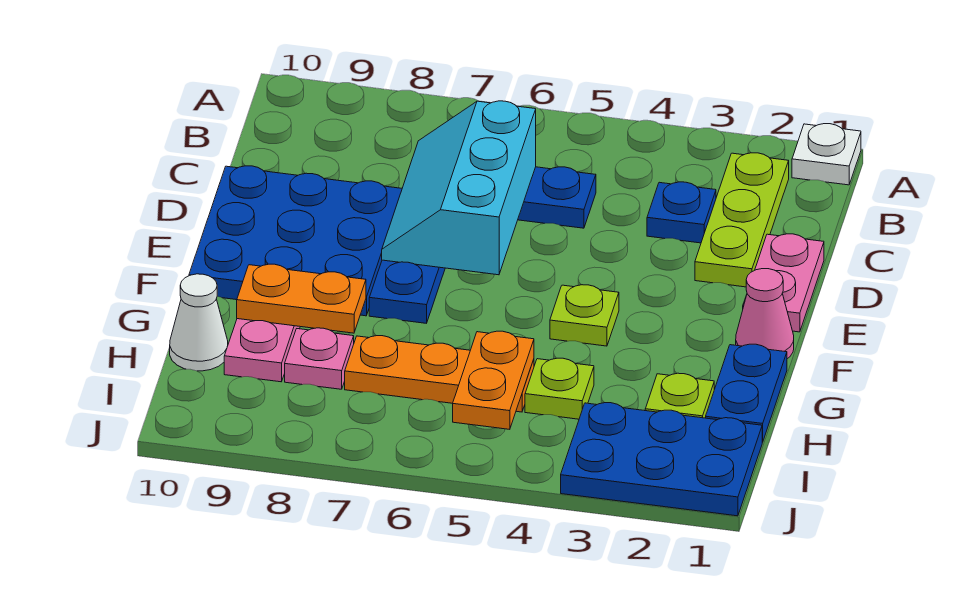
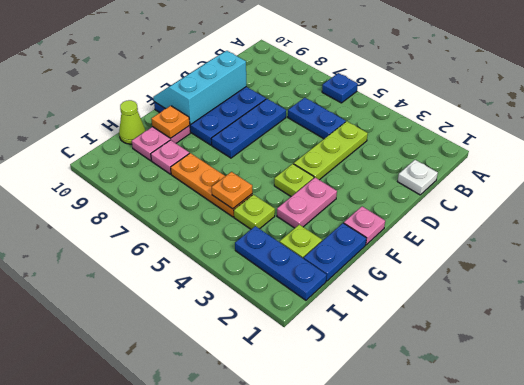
white plate A1 level 1 -> white plate C1 level 1
lime plate B2:D2 level 1 -> lime plate C4:E4 level 1
blue plate C3 level 1 -> blue plate A6 level 1
cyan slope C6:E7 level 2 top 6 -> cyan slope D9:F10 level 2 top 9
pink plate D1:E1 level 1 -> pink plate F3:G3 level 1
pink cone F1 level 1 -> pink plate F1 level 1
orange plate G8:G9 level 2 -> orange plate G9 level 2
orange plate H5:I5 level 2 -> orange plate H5 level 2
white cone H10 level 1 -> lime cone H10 level 1
blue plate I1:J3 level 1 -> blue plate I1:I3 level 1

